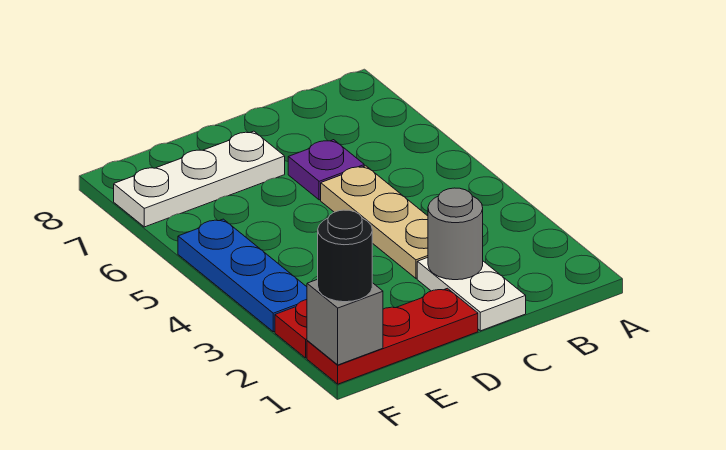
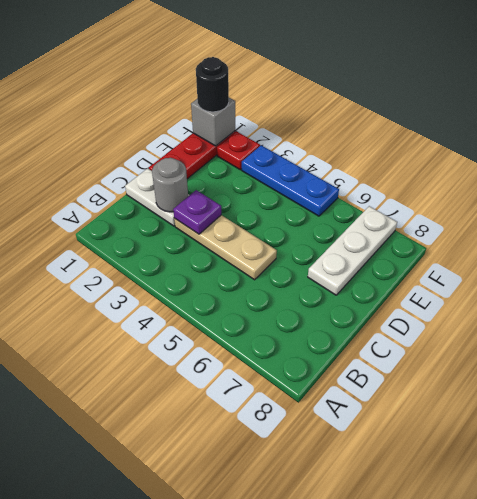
purple plate C6 level 1 -> purple plate C3 level 2

